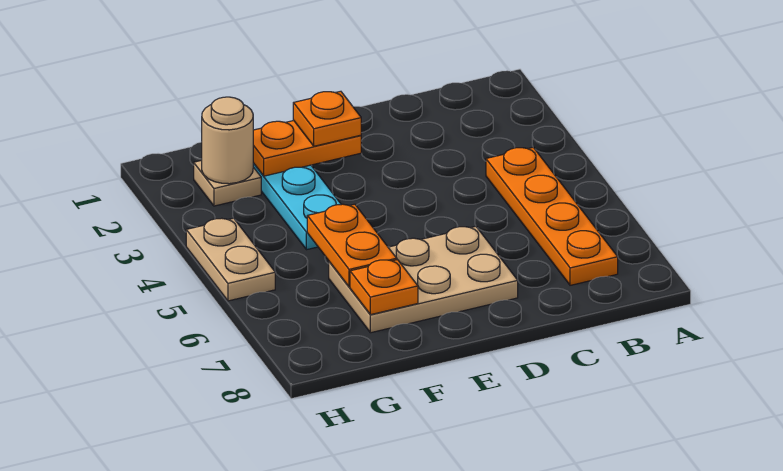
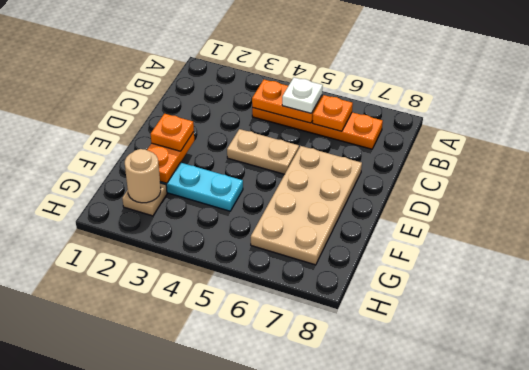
none -> white plate B5 level 3
tan plate D6:F7 level 1 -> tan plate D6:G7 level 1
orange plate F5:F6 level 2 -> orange plate B4:B5 level 2
orange plate F7 level 2 -> orange plate B6 level 2
tan plate H4:H5 level 1 -> tan plate D4:D5 level 1

